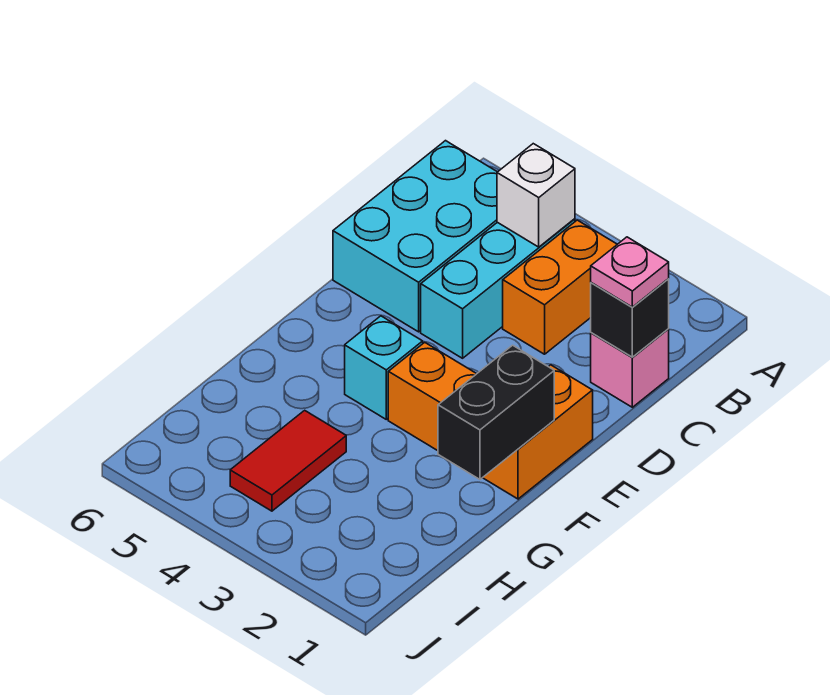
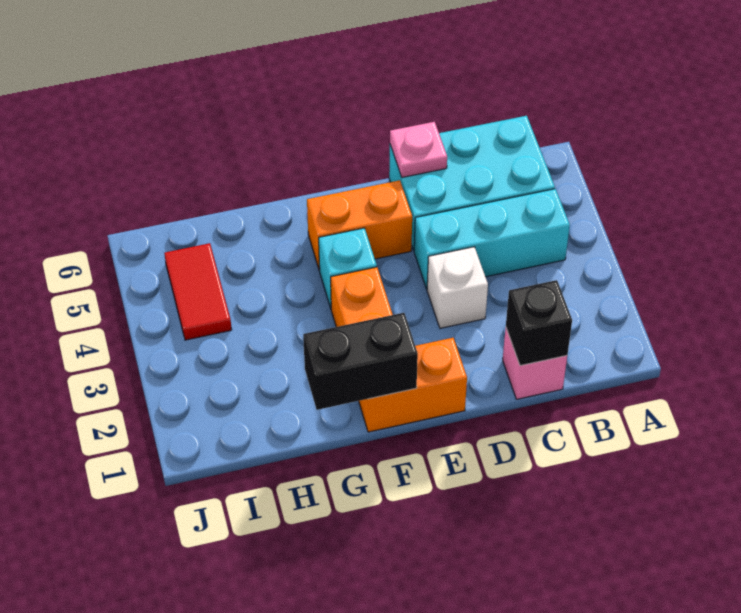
orange brick B3:C3 level 1 -> orange brick E5:F5 level 1
white brick B4 level 2 -> white brick D3 level 1
pink plate C1 level 3 -> pink plate D6 level 2
red tile H4:I4 level 1 -> red tile I4:I5 level 1

